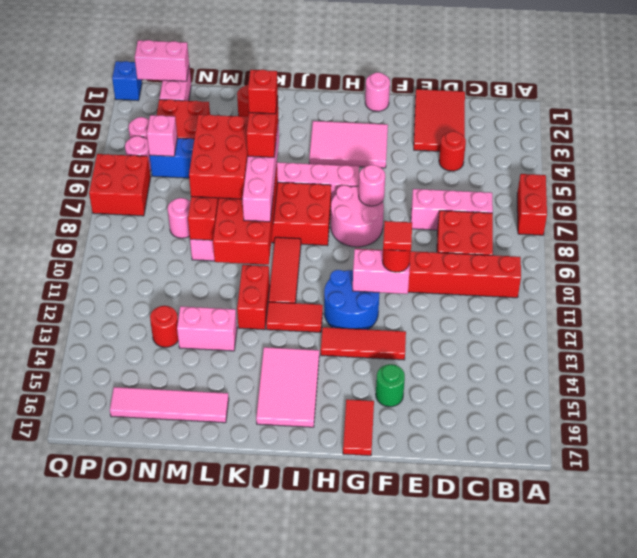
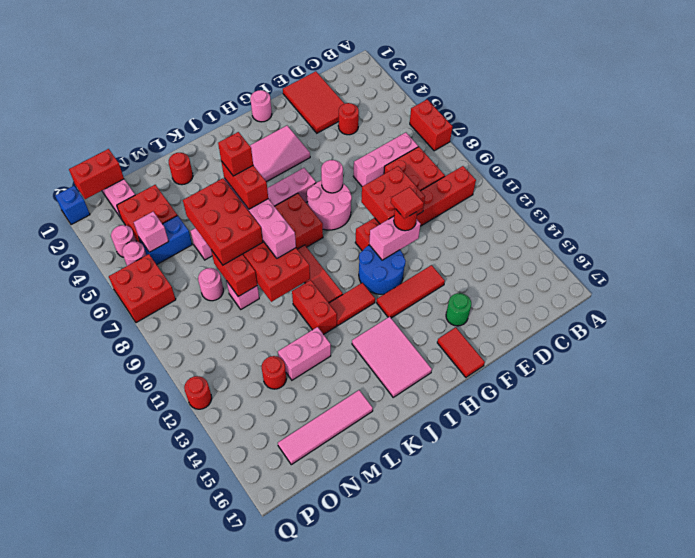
none -> red brick E9:F10 level 2
pink brick O1:P1 level 2 -> red brick O1:P1 level 2
none -> red round brick Q12 level 1

